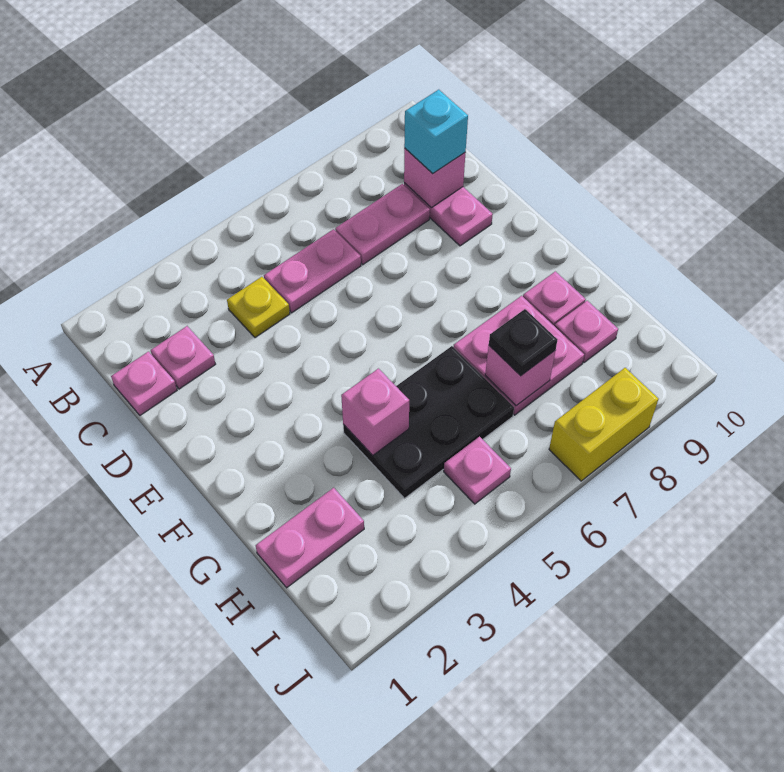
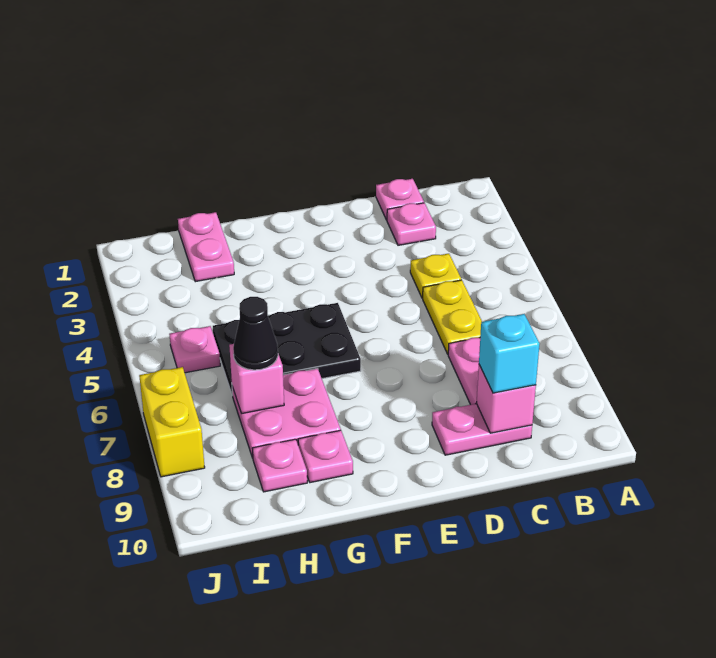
pink plate C5:C6 level 1 -> yellow plate C5:C6 level 1
black plate G4:H6 level 1 -> black plate F5:H6 level 1
pink brick G4 level 2 -> none
black plate H7 level 3 -> black cone H7 level 3

